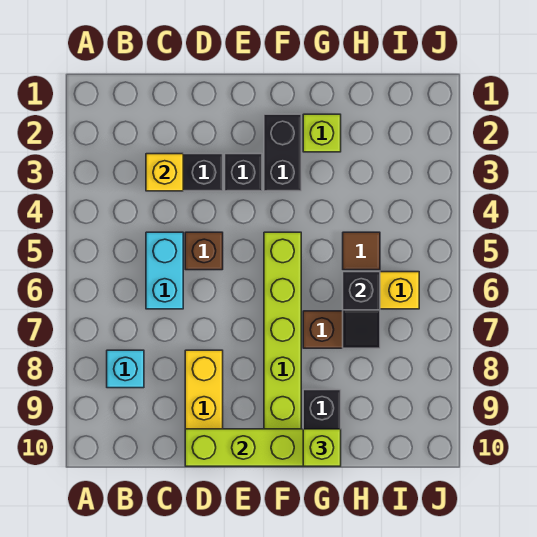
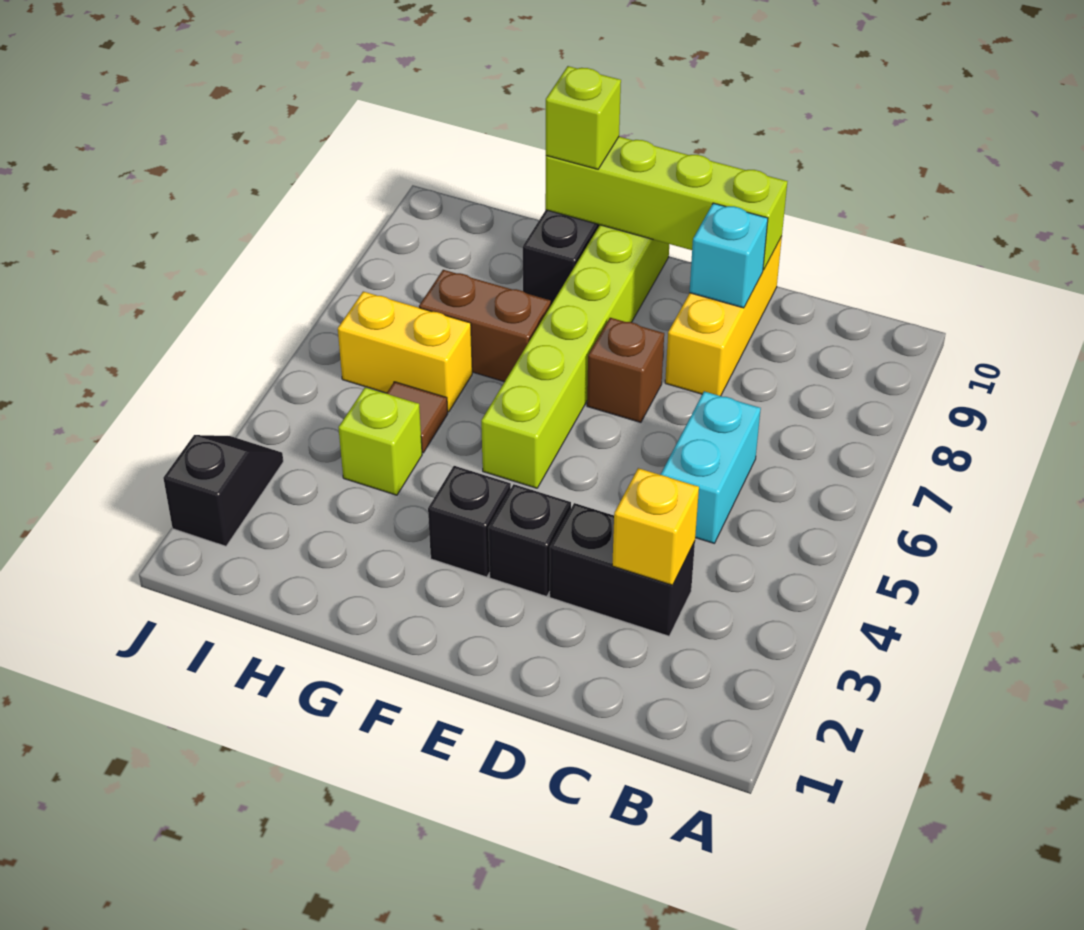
cyan brick B8 level 1 -> cyan brick D9 level 2
brown brick D5 level 1 -> brown brick E7 level 1
black brick F2:F3 level 1 -> black brick F3 level 1
lime brick G2 level 1 -> lime brick H4 level 1
black slope H6:H7 level 2 top 6 -> black slope J2:J3 level 1 top 2

